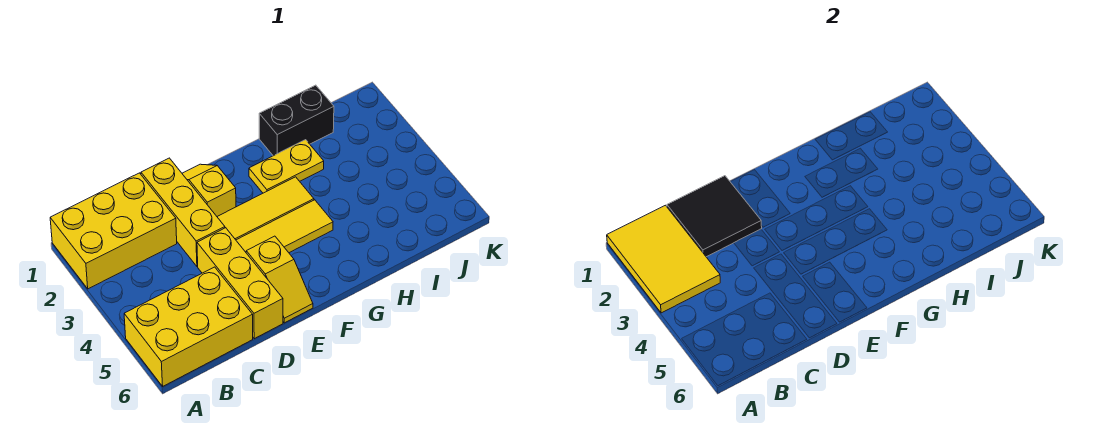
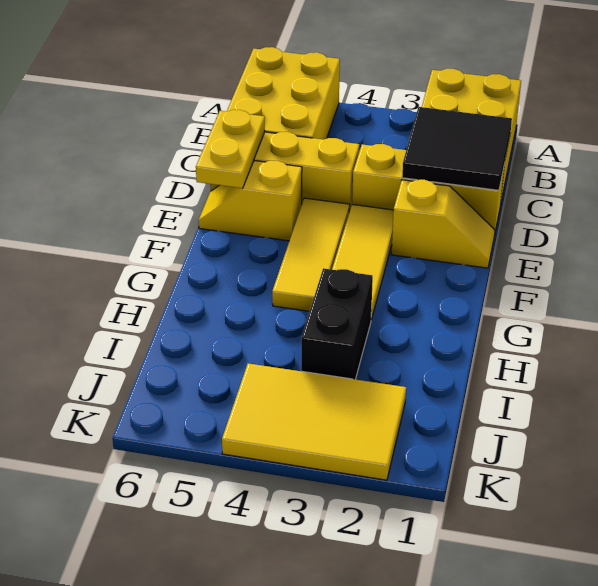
yellow tile A1:B3 level 2 -> yellow tile J2:K4 level 1
yellow plate G2:H2 level 1 -> yellow plate D6:E6 level 2
black brick H1:I1 level 1 -> black brick H3:I3 level 1

